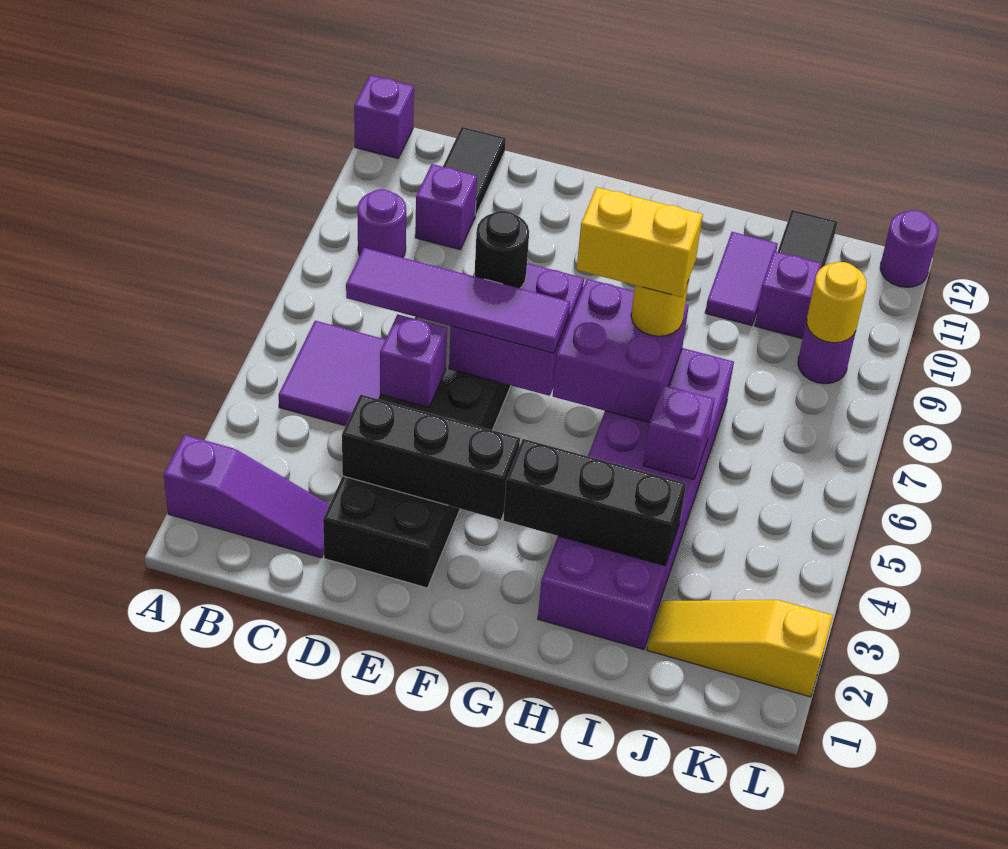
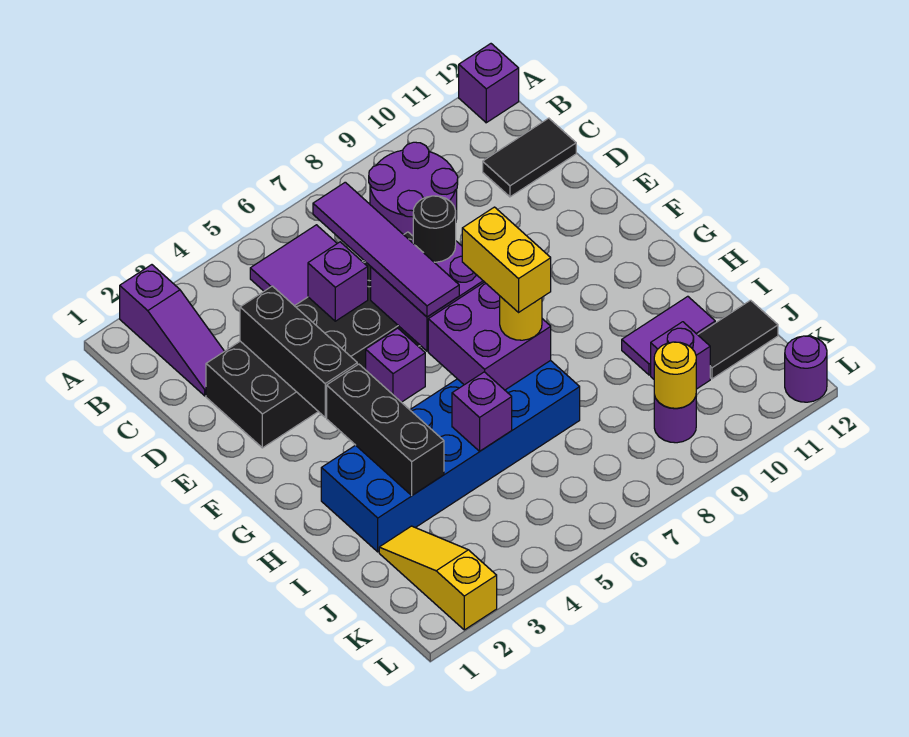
purple round brick B9 level 1 -> purple round brick B8:C9 level 1
purple brick C10 level 1 -> purple brick F5 level 1
purple brick H2:I7 level 1 -> blue brick H2:I7 level 1

